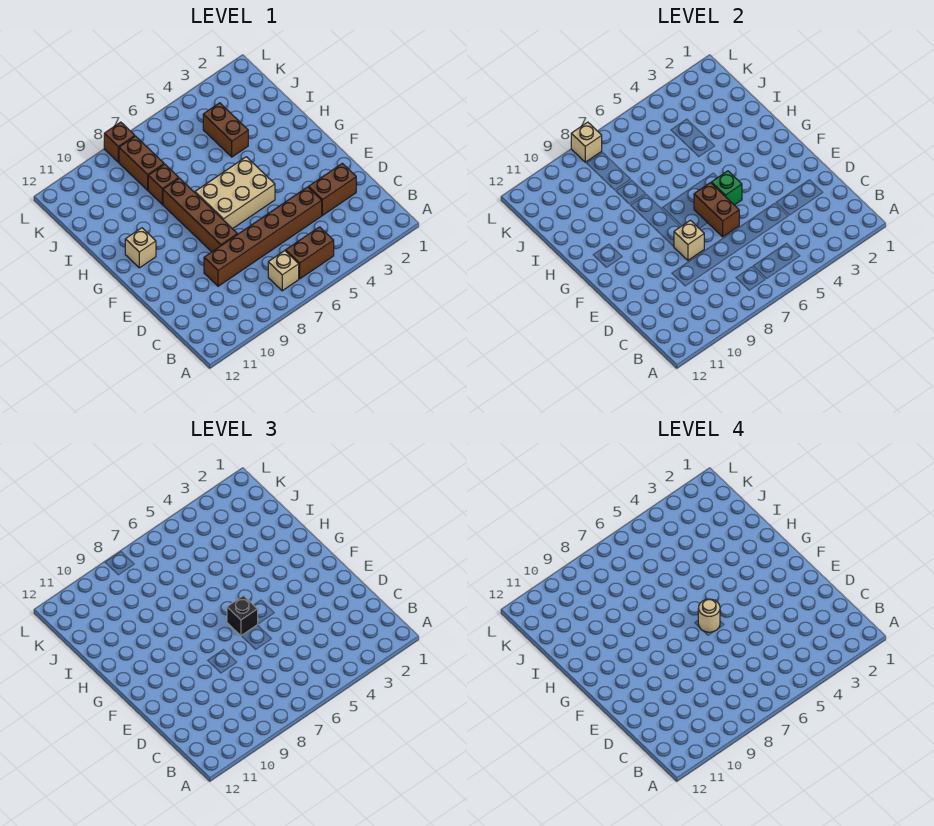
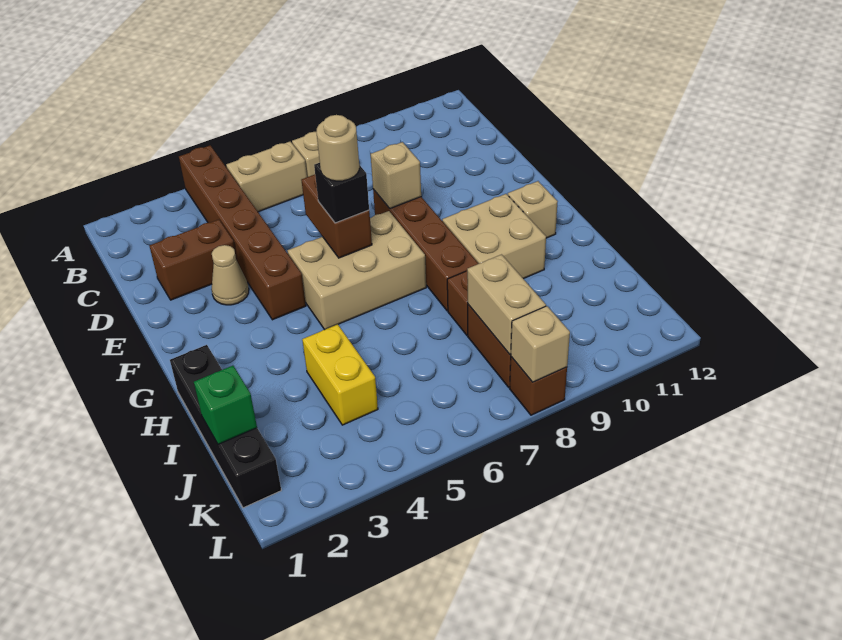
brown brick B5:B6 level 1 -> tan brick B5:B6 level 1
brown brick D4:D9 level 1 -> brown brick A4:F4 level 1
none -> tan cone E3 level 1
green brick F5 level 2 -> green brick J1 level 2
none -> tan brick G9:H10 level 1
none -> black brick H1:K1 level 1
brown brick I4:J4 level 1 -> yellow brick I4:J4 level 1
none -> tan brick J8:K8 level 2

